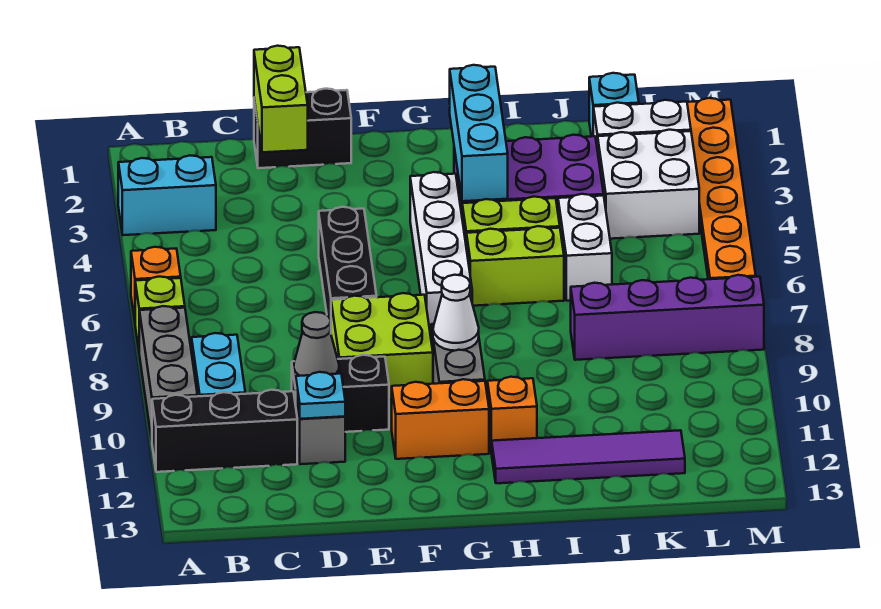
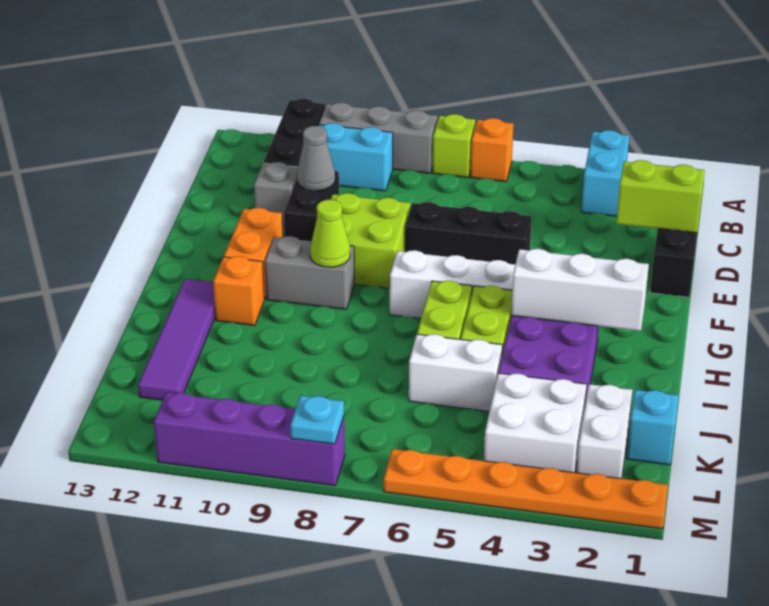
cyan plate D11 level 2 -> cyan plate M8 level 2
white cone G9 level 2 -> lime cone G9 level 2
cyan brick H2:H4 level 2 -> white brick H2:H4 level 2
purple brick J8:M8 level 1 -> purple brick M8:M11 level 1

